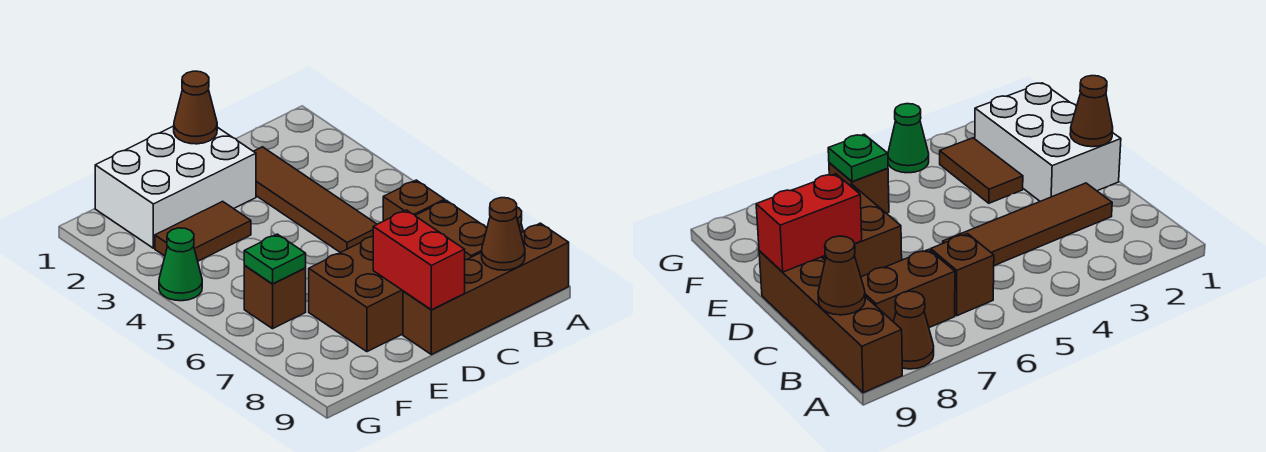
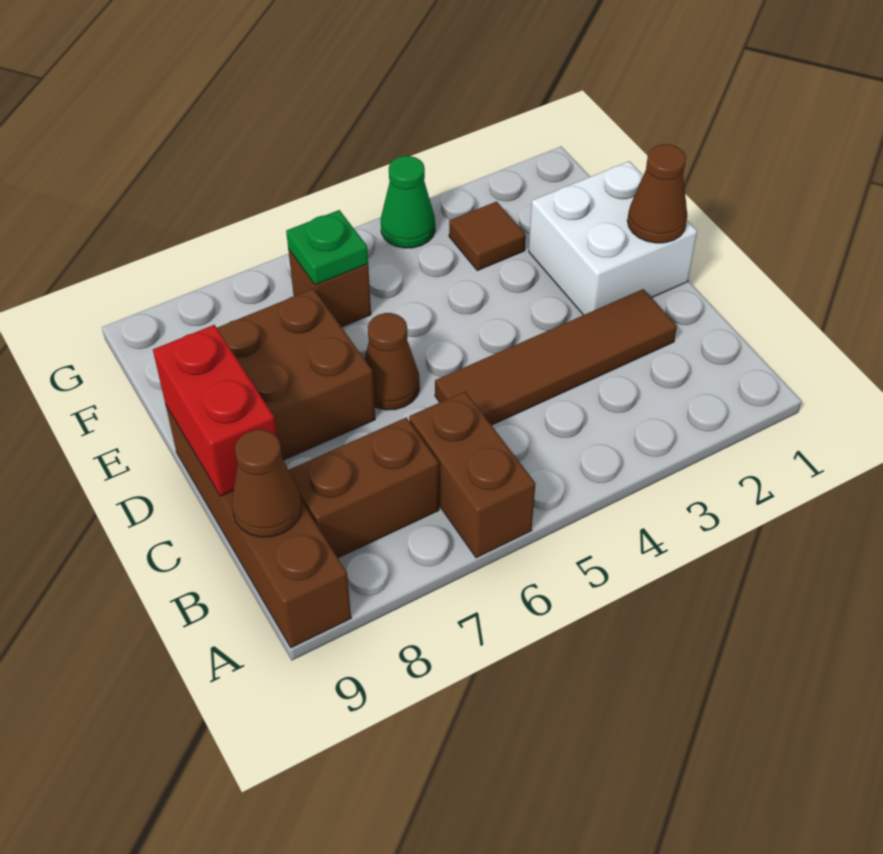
brown cone A8 level 1 -> brown cone D6 level 1
brown brick B6 level 1 -> brown brick A6:B6 level 1
white brick D1:F2 level 1 -> white brick D1:E2 level 1
red brick D8:D9 level 2 -> red brick C9:D9 level 2
brown tile E3:F3 level 1 -> brown tile F3 level 1

